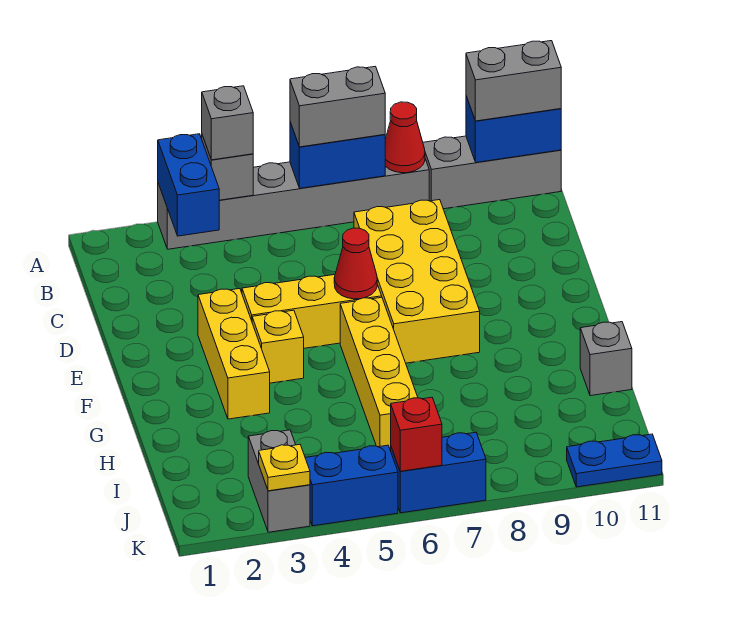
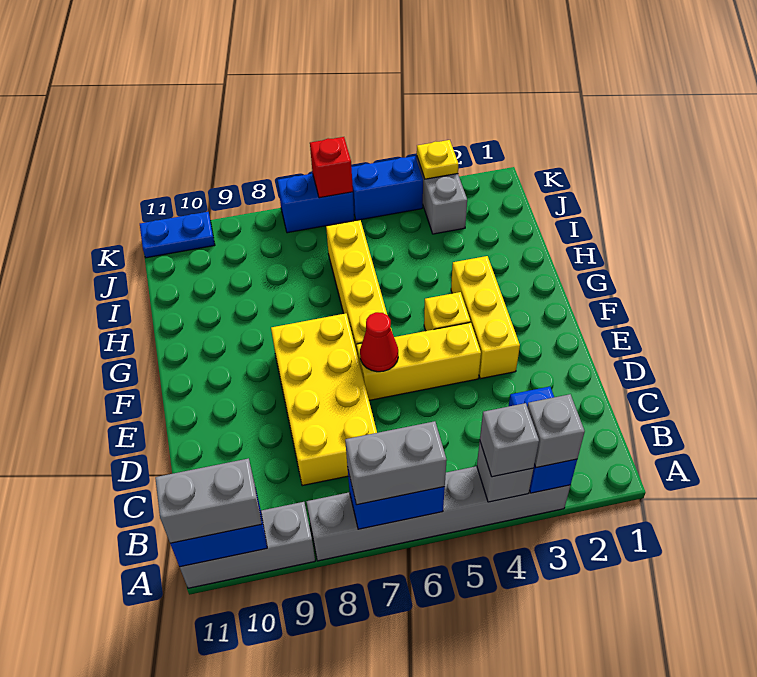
red cone A8 level 2 -> none
grey brick H11 level 1 -> grey brick A3 level 3

